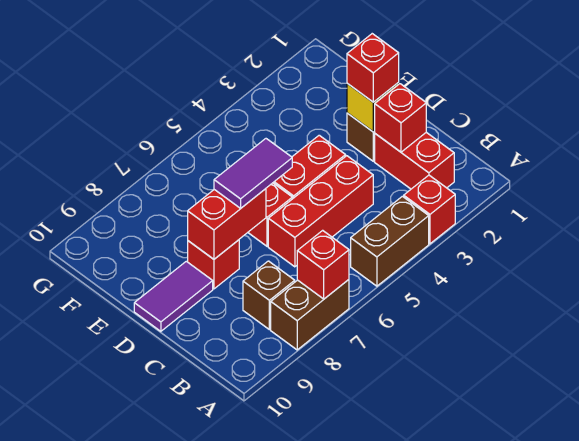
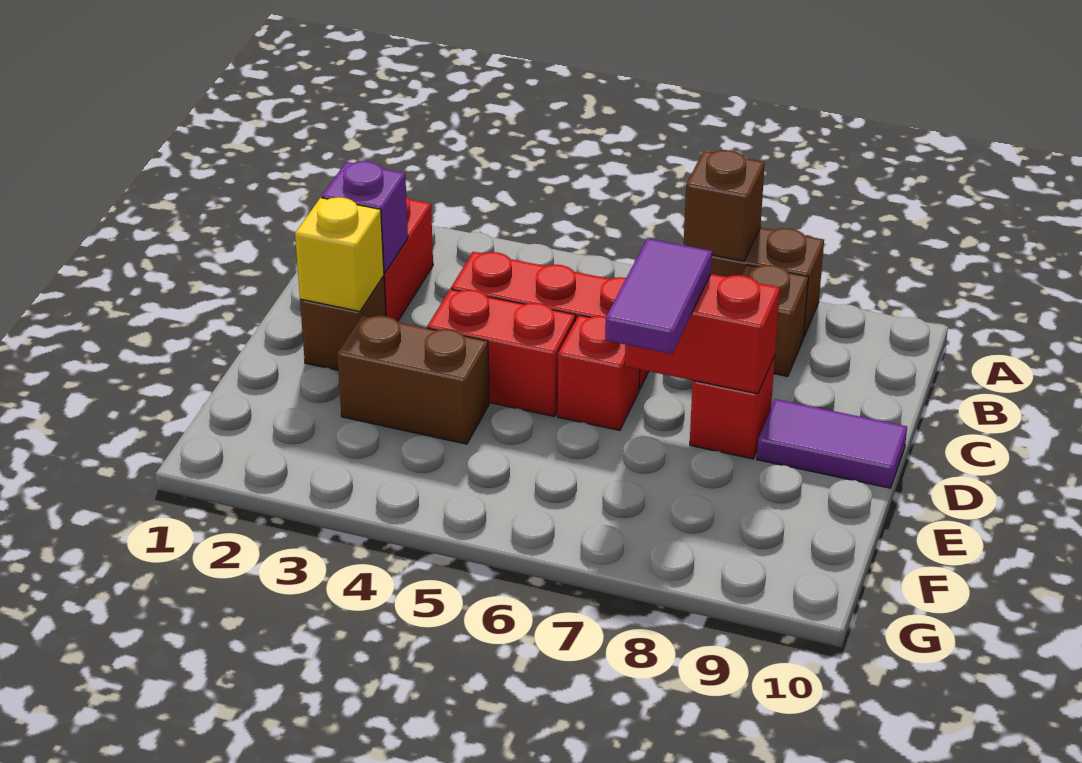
red brick A3 level 1 -> none
brown brick A4:A5 level 1 -> brown brick E3:E4 level 1
red brick A7 level 2 -> brown brick A7 level 2
red brick C2 level 2 -> purple brick C2 level 2
red brick D2 level 3 -> none
purple tile D6:D7 level 3 -> purple tile D7:E7 level 3

